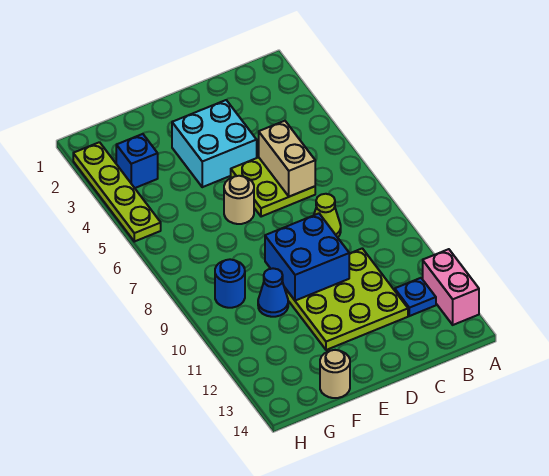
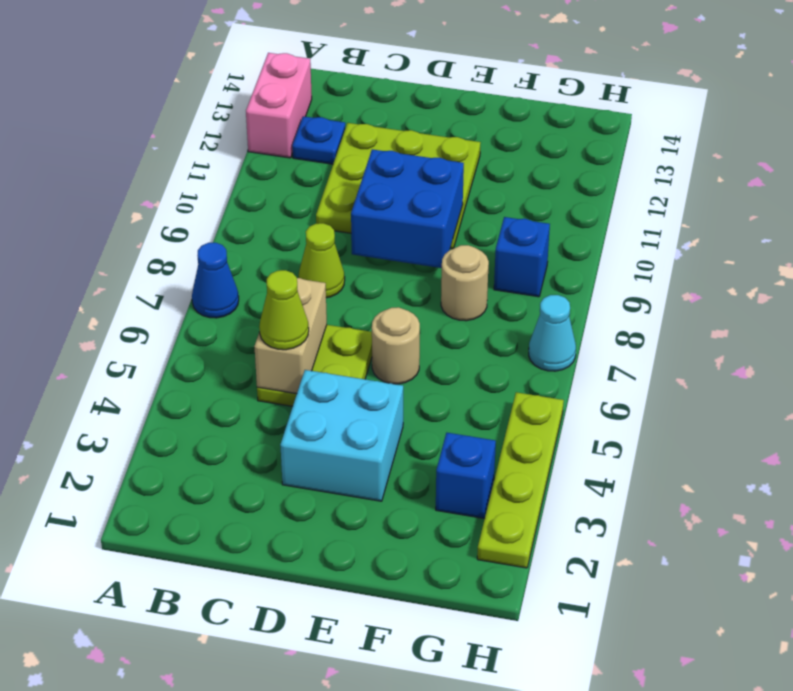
none -> lime cone C5 level 3
blue cone F10 level 1 -> blue cone A7 level 1
tan round brick F14 level 1 -> tan round brick F8 level 1
blue round brick G9 level 1 -> blue brick G9 level 1
none -> cyan cone H7 level 1

